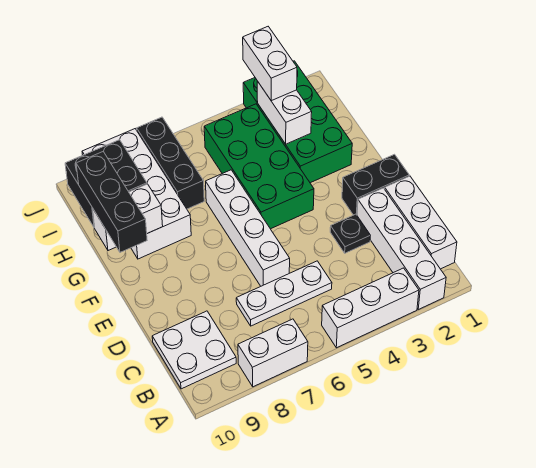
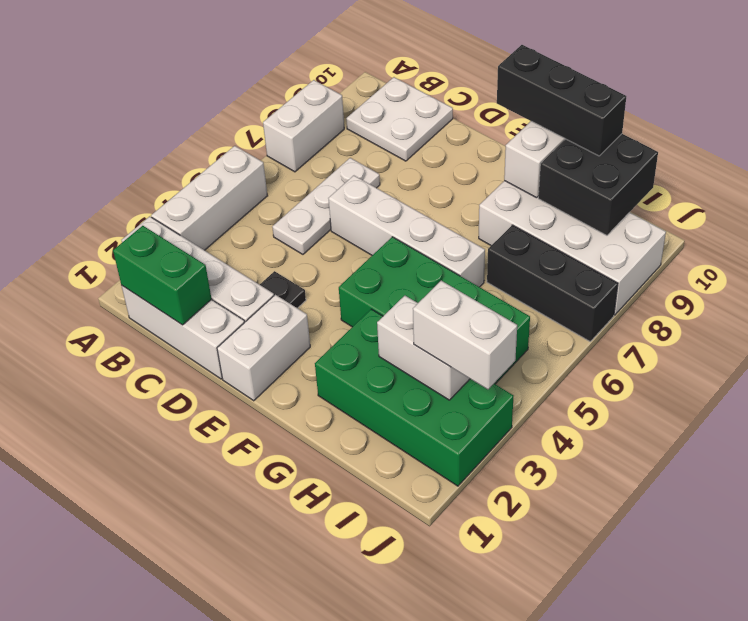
none -> green brick B1:C1 level 2
black brick E1:E2 level 1 -> white brick E1:E2 level 1

